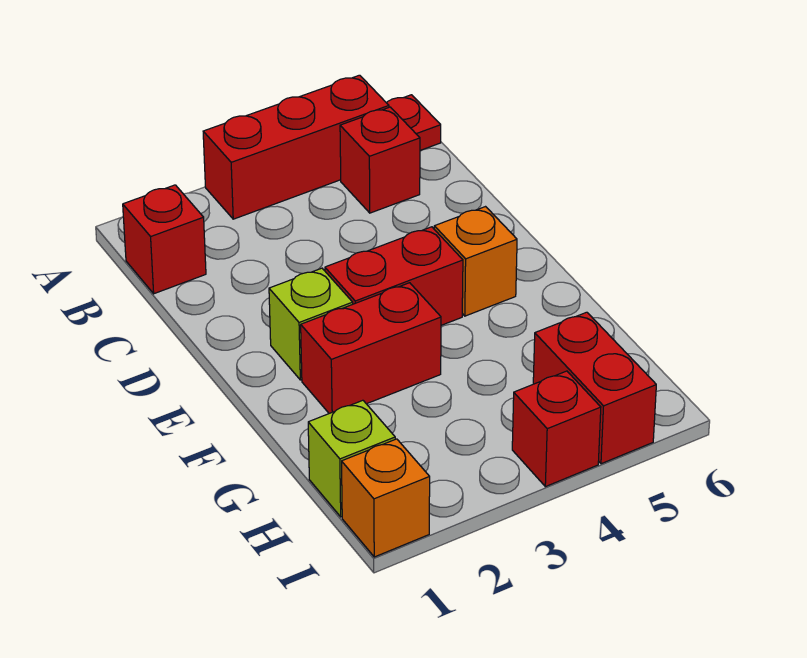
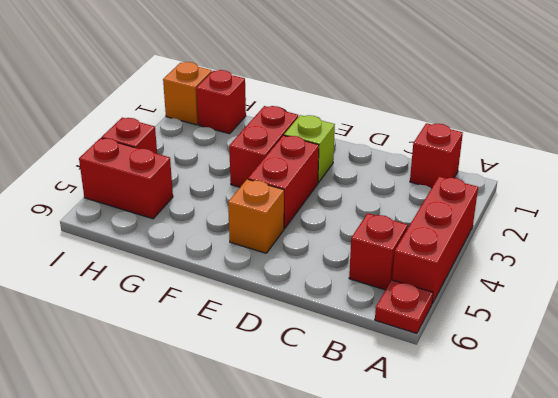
lime brick H1 level 1 -> red brick H1 level 1

